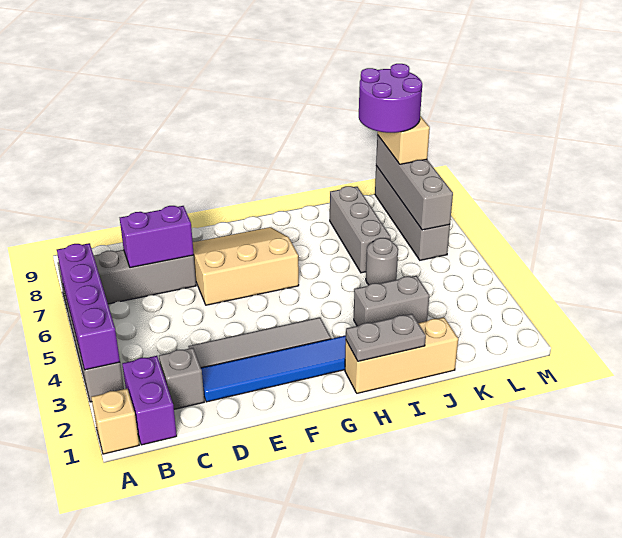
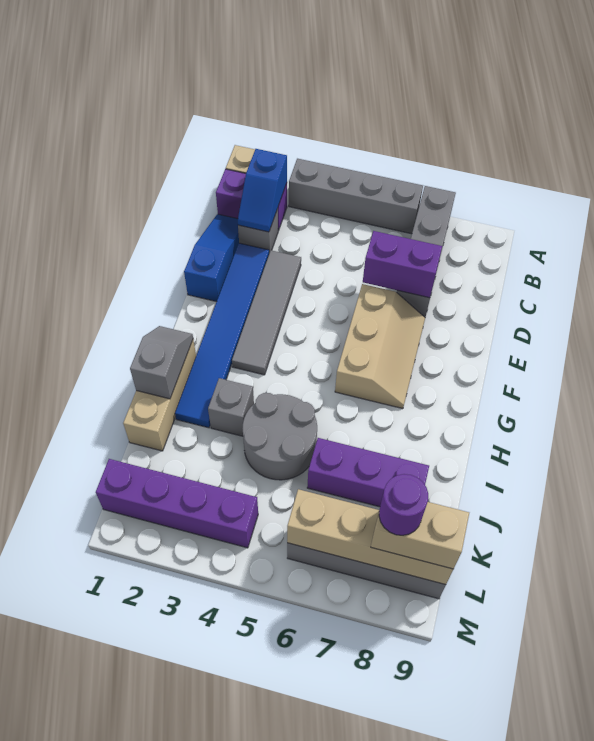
purple brick A3:A6 level 2 -> purple brick L1:L4 level 1
none -> blue slope B2:C2 level 2 top B
none -> blue slope C1:E1 level 1 top E
purple brick C7:D7 level 2 -> purple brick D6:D7 level 2
tan slope E6:G8 level 1 top 6 -> tan slope E6:G7 level 1 top 6
grey plate H1:I1 level 2 -> grey slope H1:I1 level 2 top I
grey brick I3:J3 level 1 -> grey brick I3 level 1
grey round brick J5 level 1 -> grey round brick I4:J5 level 1
grey brick J6:J8 level 1 -> purple brick J6:J8 level 1
purple round brick K8:L9 level 4 -> purple round brick L8 level 4
grey brick L6:L9 level 2 -> tan brick L6:L9 level 2

